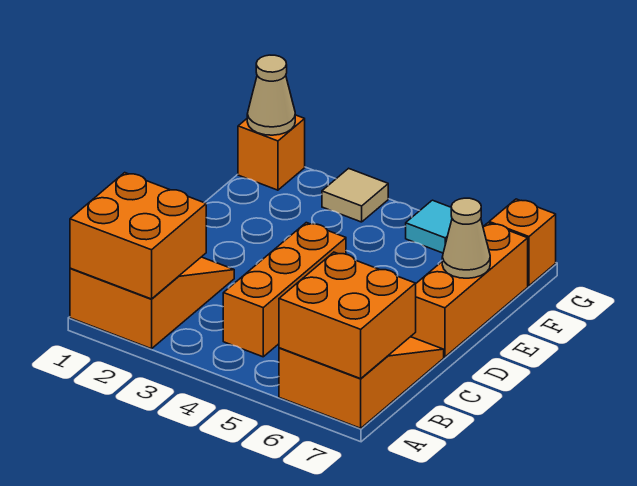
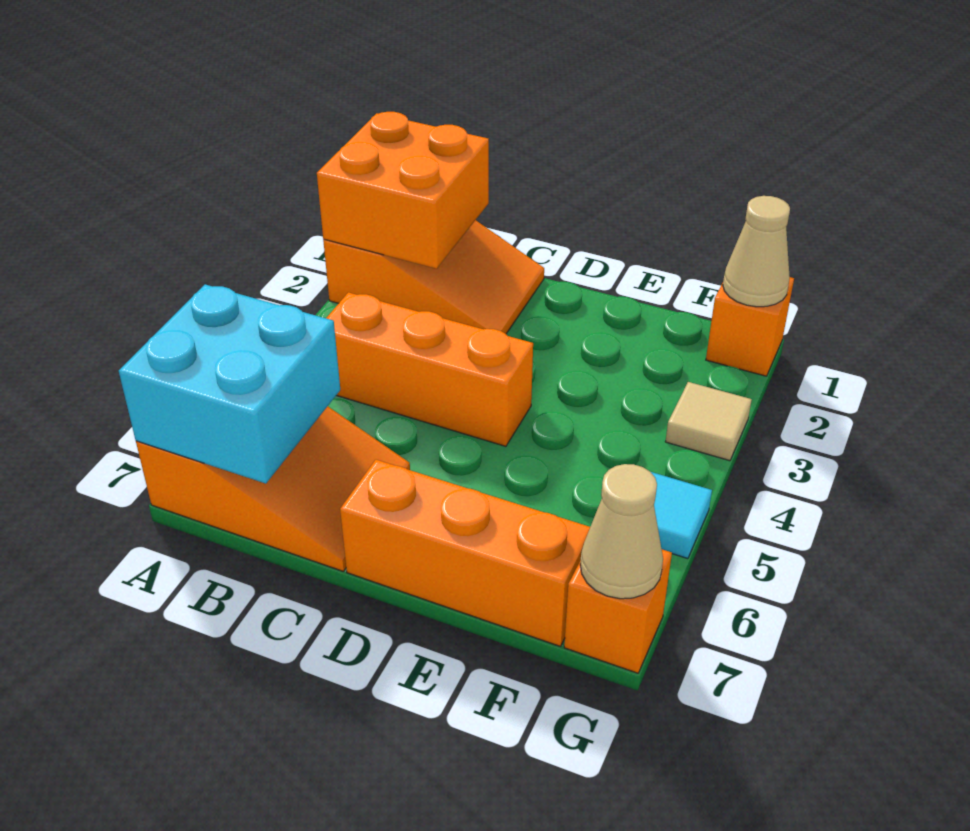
orange brick A6:B7 level 2 -> cyan brick A6:B7 level 2
tan cone E7 level 2 -> tan cone G7 level 2

